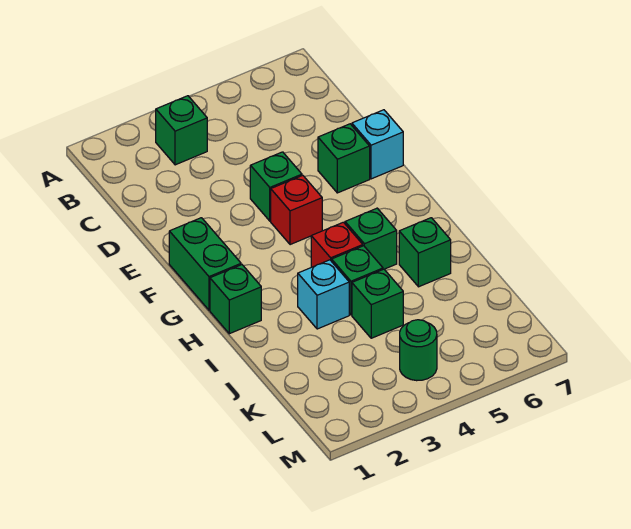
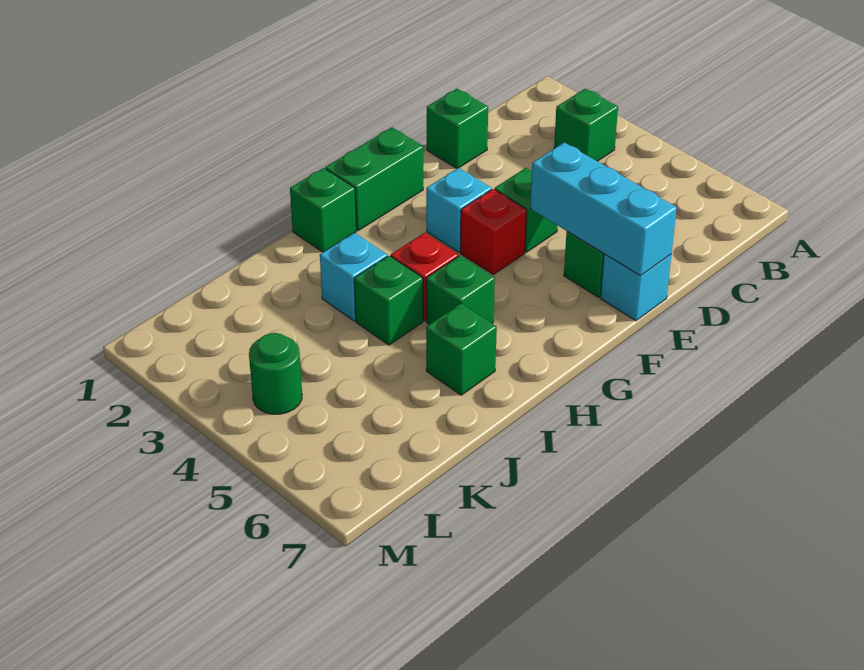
none -> cyan brick E5:E7 level 2
none -> cyan brick F3 level 1
green brick J4 level 1 -> green brick D1 level 1

